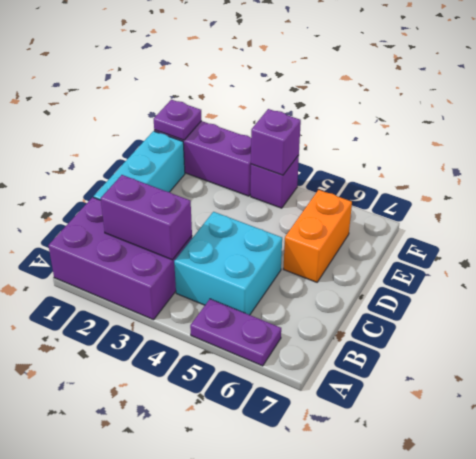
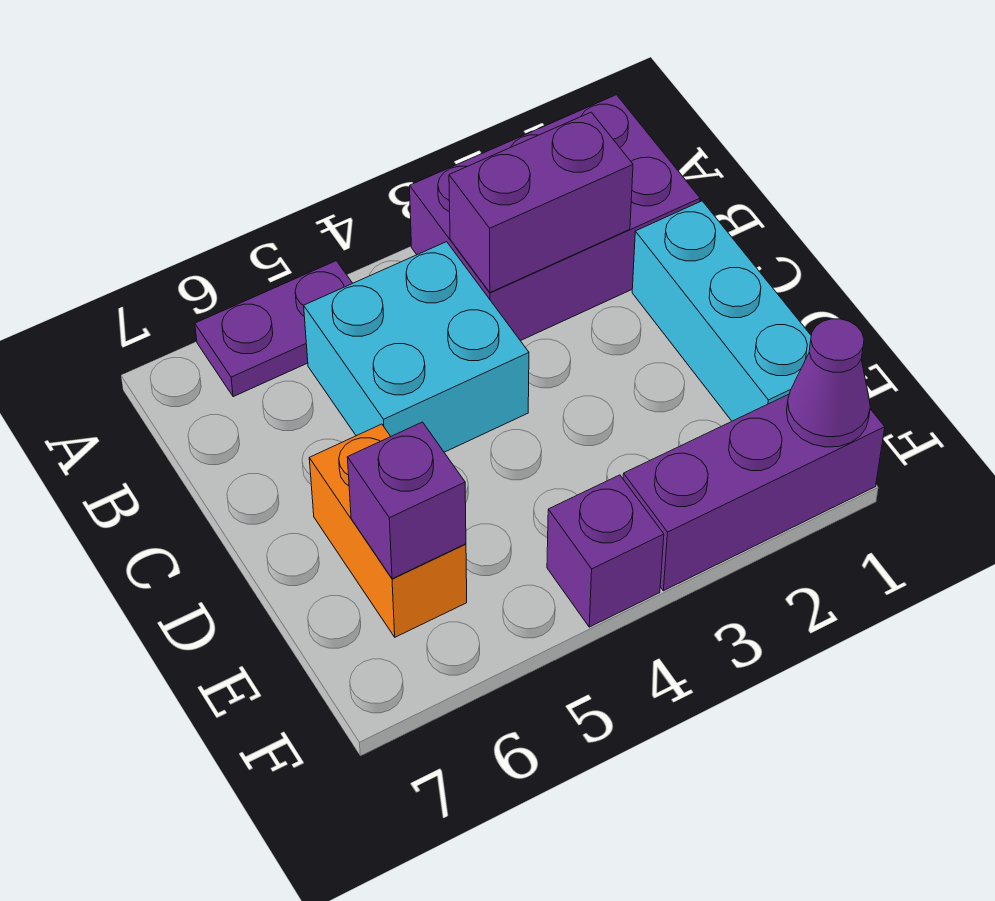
purple plate F1 level 2 -> purple cone F1 level 2
purple brick F4 level 2 -> purple brick E6 level 2

